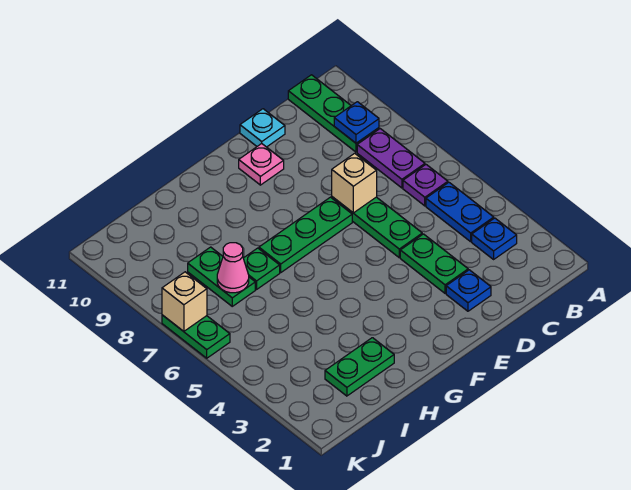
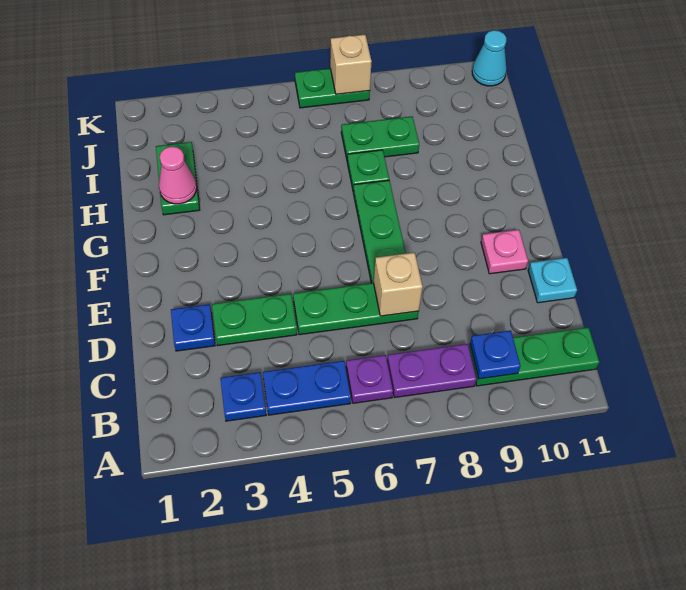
pink cone I7 level 2 -> pink cone H2 level 2
none -> cyan cone K11 level 1

